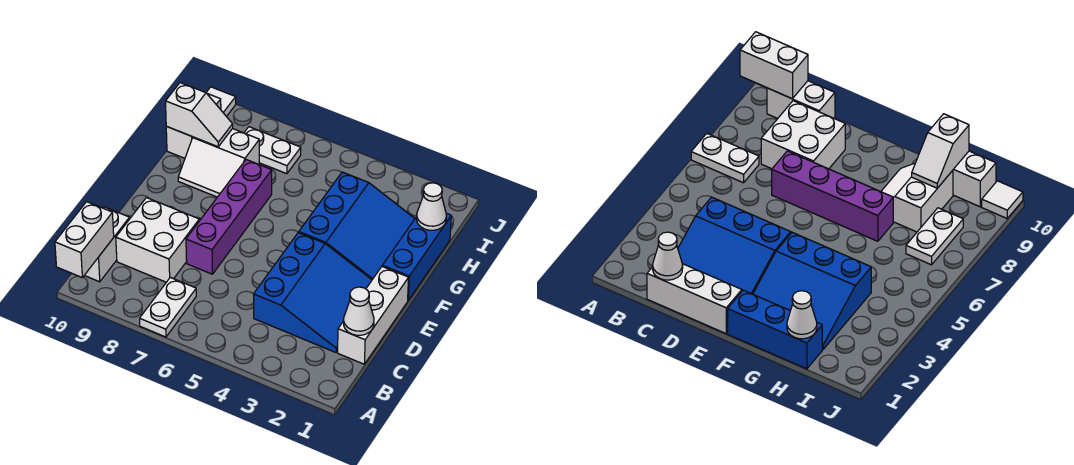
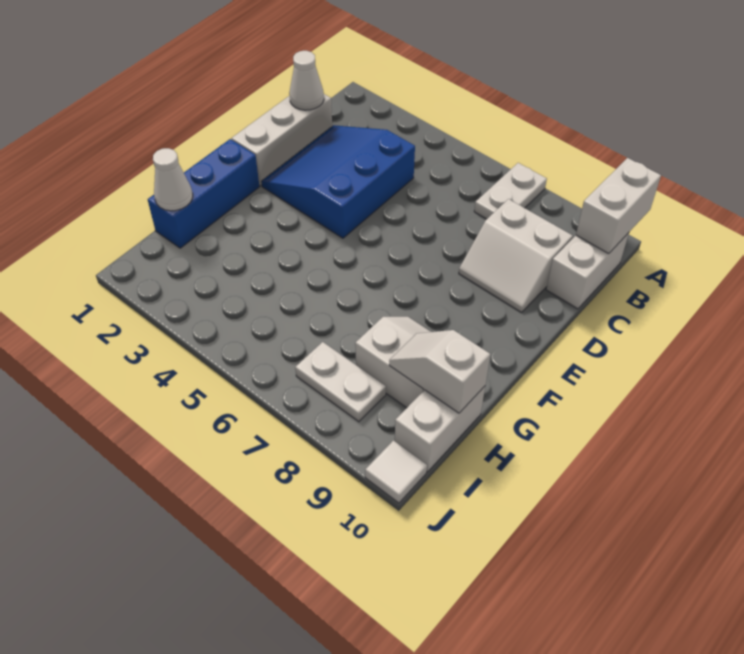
white brick C8:D9 level 1 -> white slope C8:D9 level 1 top C
purple brick D7:G7 level 1 -> none
blue slope F2:H4 level 1 top 4 -> none

